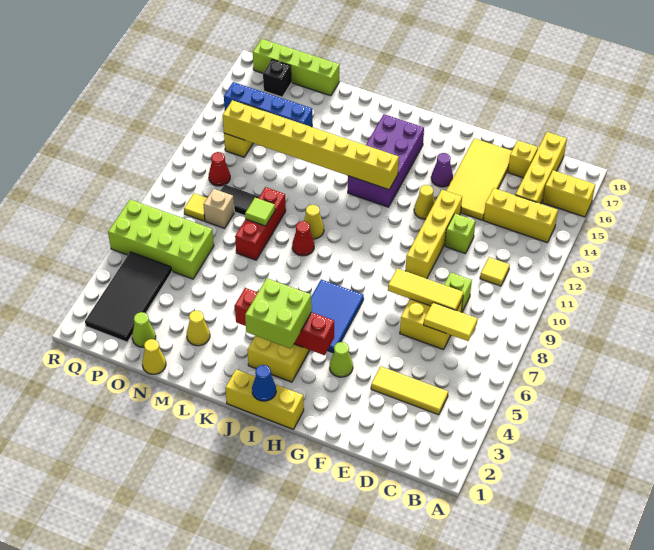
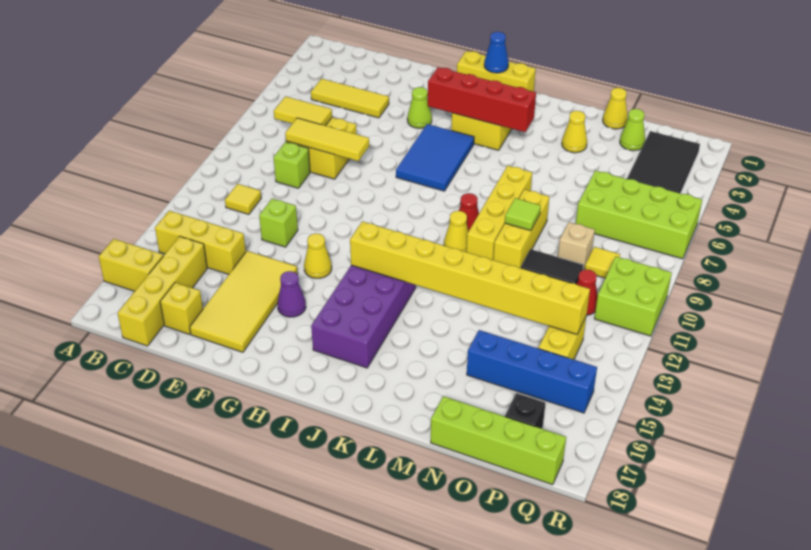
yellow brick F10:F13 level 1 -> yellow brick L7:L10 level 1
lime brick I3:J4 level 3 -> lime brick Q10:R11 level 1
red brick M8:M10 level 1 -> yellow brick M8:M10 level 1

